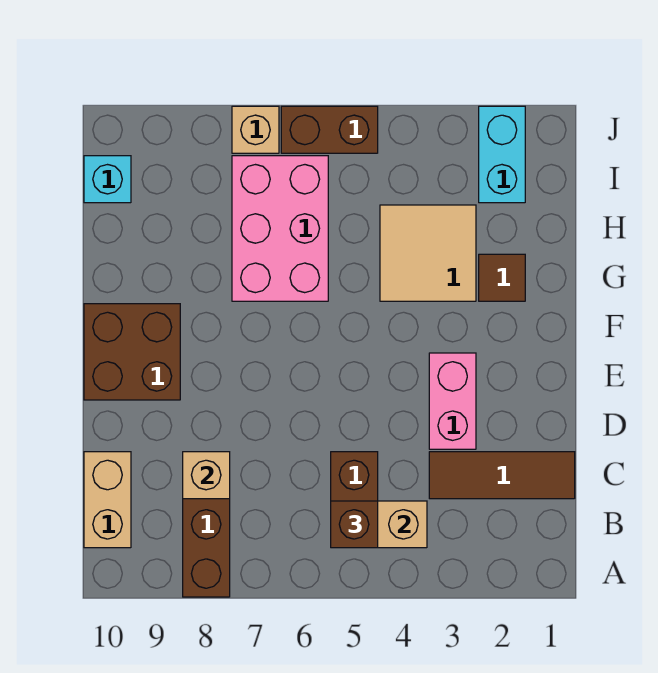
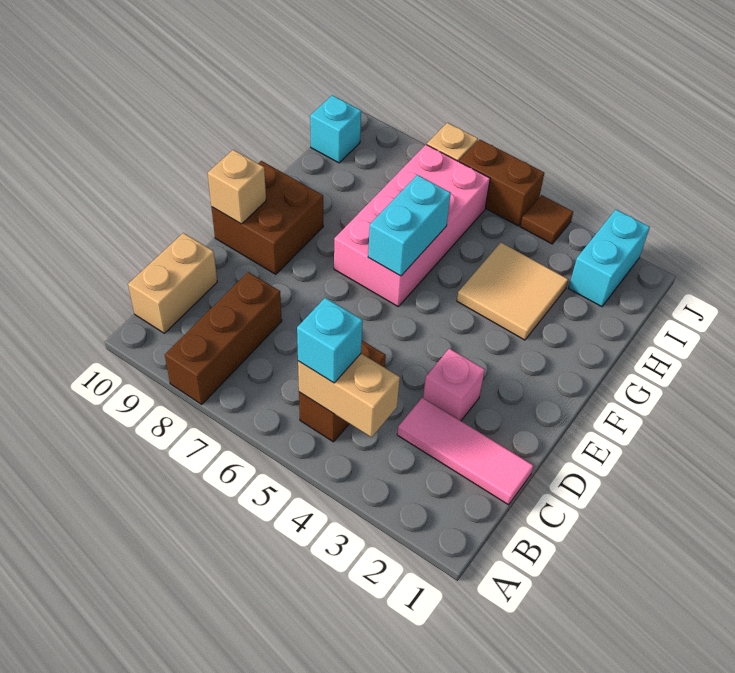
brown brick B5 level 3 -> cyan brick B5 level 3
brown tile C1:C3 level 1 -> pink tile C1:C3 level 1
tan brick C8 level 2 -> tan brick E10 level 2
pink brick D3:E3 level 1 -> pink brick D3 level 1
none -> cyan brick F6:G6 level 2
brown tile G2 level 1 -> brown tile J4 level 1
pink brick G6:I7 level 1 -> pink brick F6:I7 level 1

